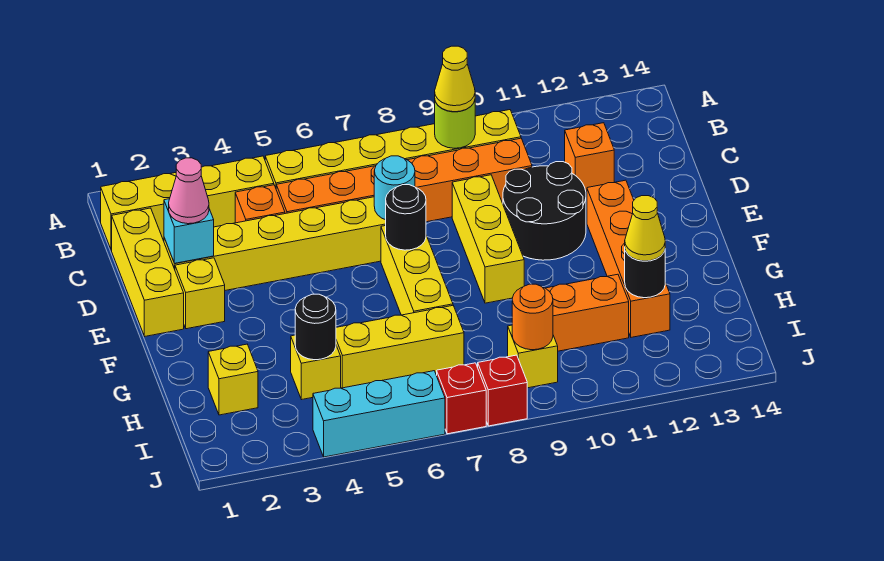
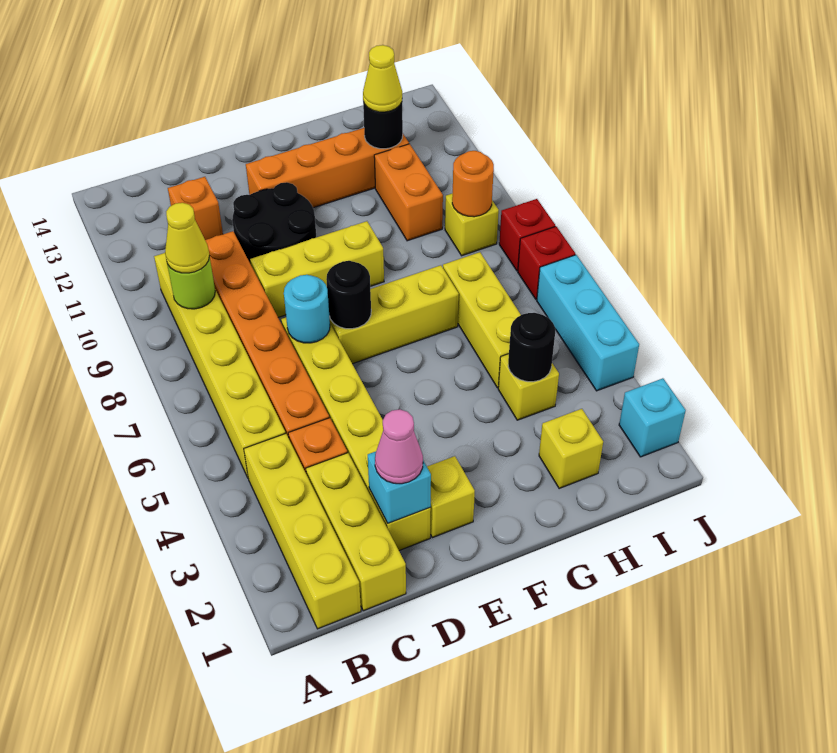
yellow brick C1:E1 level 1 -> yellow brick C1:C3 level 1
none -> cyan brick J2 level 1

